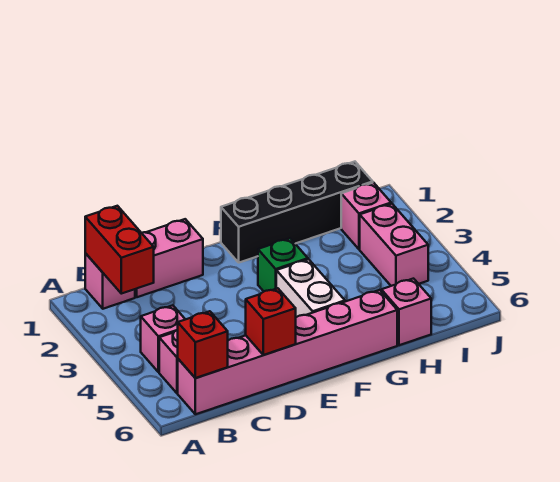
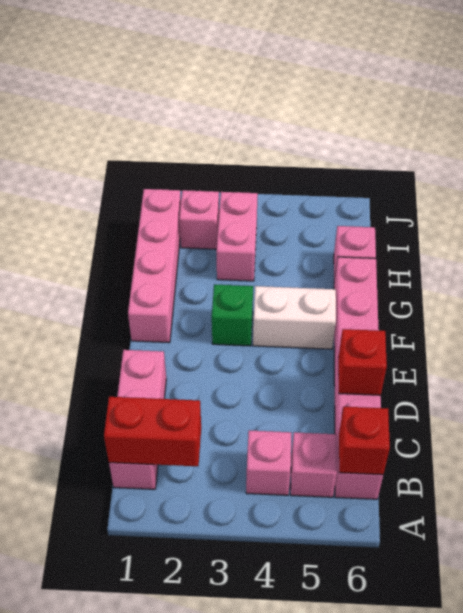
black brick F1:I1 level 1 -> pink brick F1:I1 level 1
pink brick I3:I4 level 1 -> pink brick H3:I3 level 1

